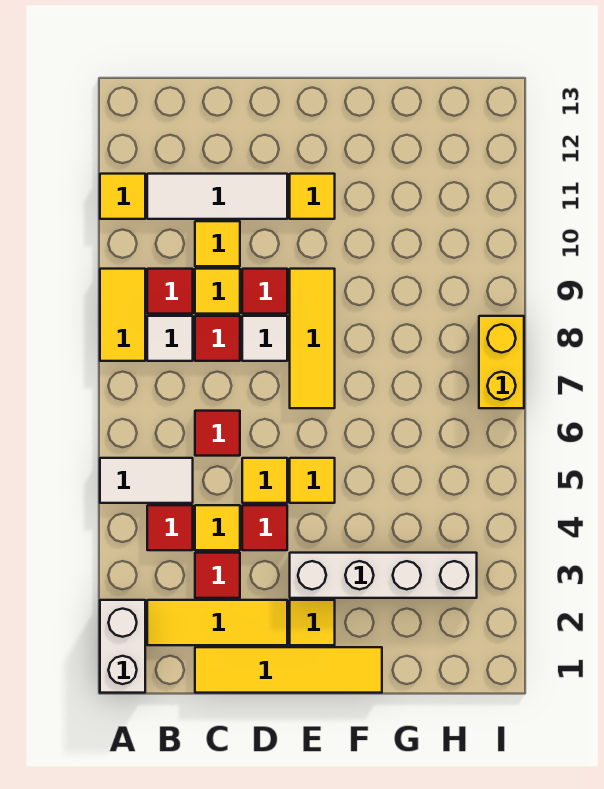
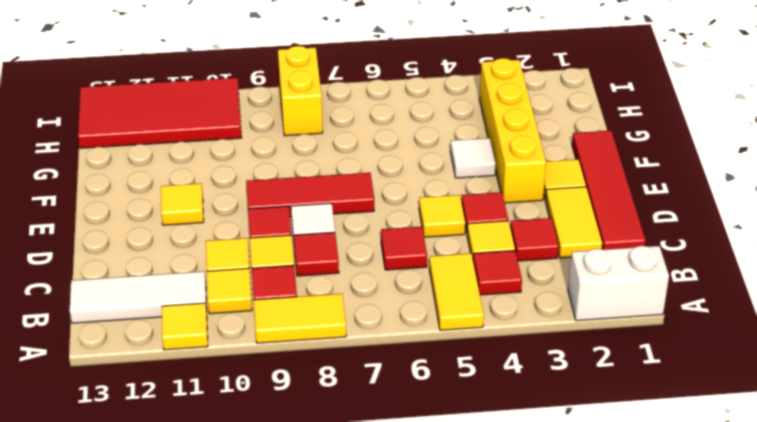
white tile A5:B5 level 1 -> yellow tile A5:B5 level 1
yellow tile B2:D2 level 1 -> yellow tile C2:D2 level 1
white tile B8 level 1 -> white tile F4 level 1
white tile B11:D11 level 1 -> white tile B11:B13 level 1
yellow tile C1:F1 level 1 -> red tile C1:F1 level 1
white brick E3:H3 level 1 -> yellow brick E3:H3 level 1
yellow tile E5 level 1 -> yellow tile B10 level 1
yellow tile E7:E9 level 1 -> red tile E7:E9 level 1
none -> red tile H10:I13 level 1
yellow brick I7:I8 level 1 -> yellow brick H8:I8 level 1

